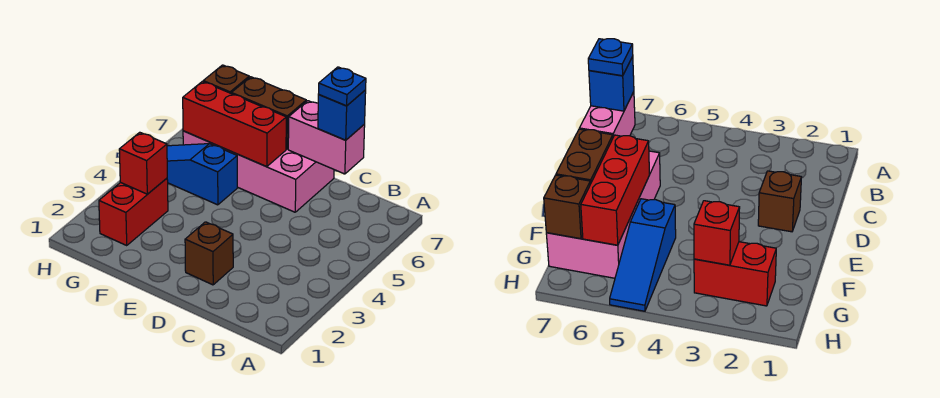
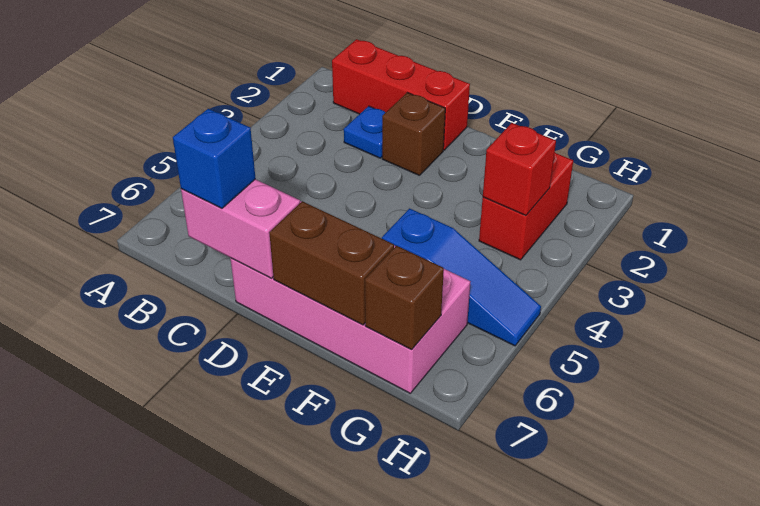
blue plate C7 level 4 -> blue plate C2 level 1
red brick E6:G6 level 2 -> red brick B1:D1 level 1

